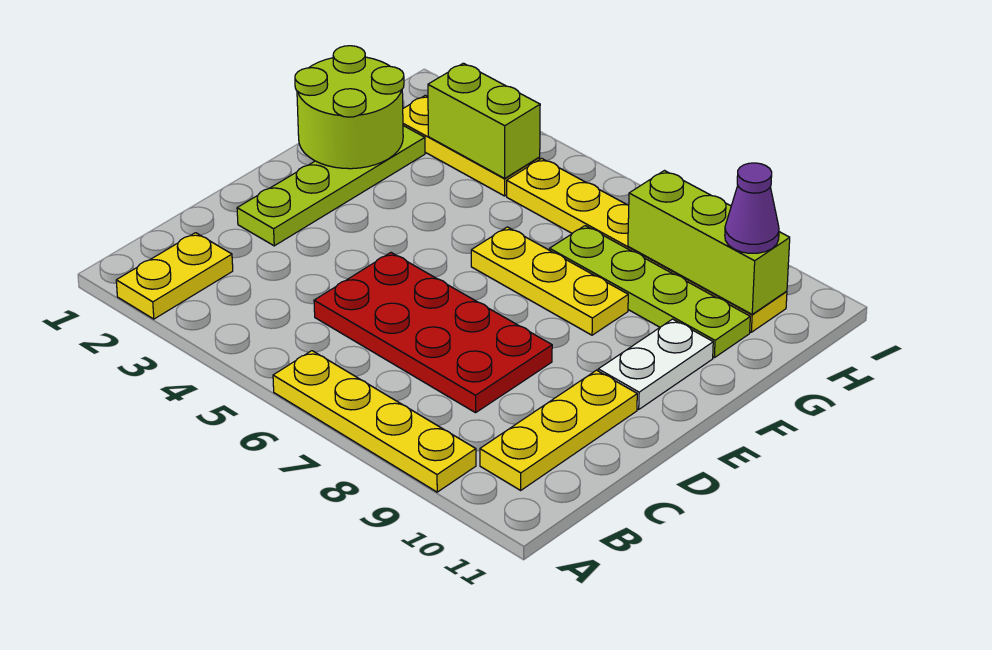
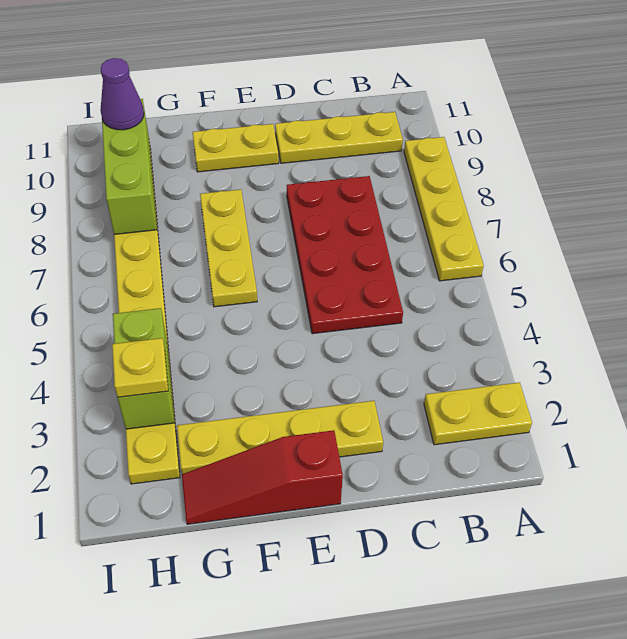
lime plate D2:G2 level 1 -> yellow plate D2:G2 level 1
none -> red slope E1:G1 level 1 top E
white plate E10:F10 level 1 -> yellow plate E10:F10 level 1
lime round brick F1:G2 level 2 -> none
lime plate G7:G10 level 1 -> none
none -> yellow plate H3 level 3

